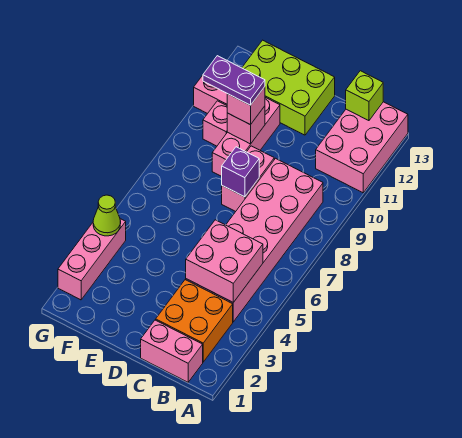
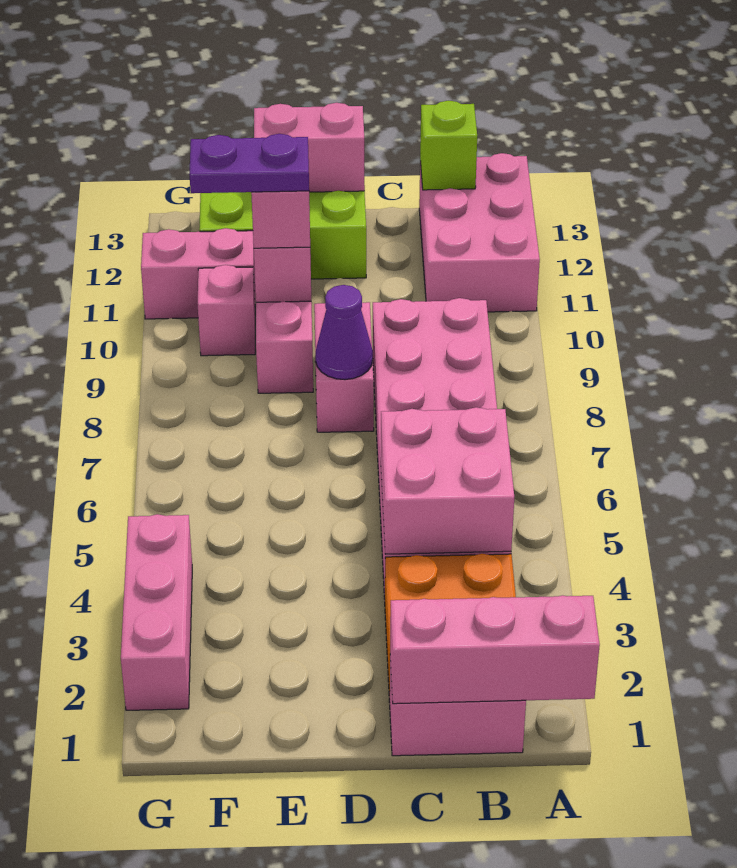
none -> pink brick A1:C1 level 2
purple brick D8 level 2 -> purple cone D8 level 2
none -> pink brick D13:E13 level 2
lime cone G4 level 2 -> none

